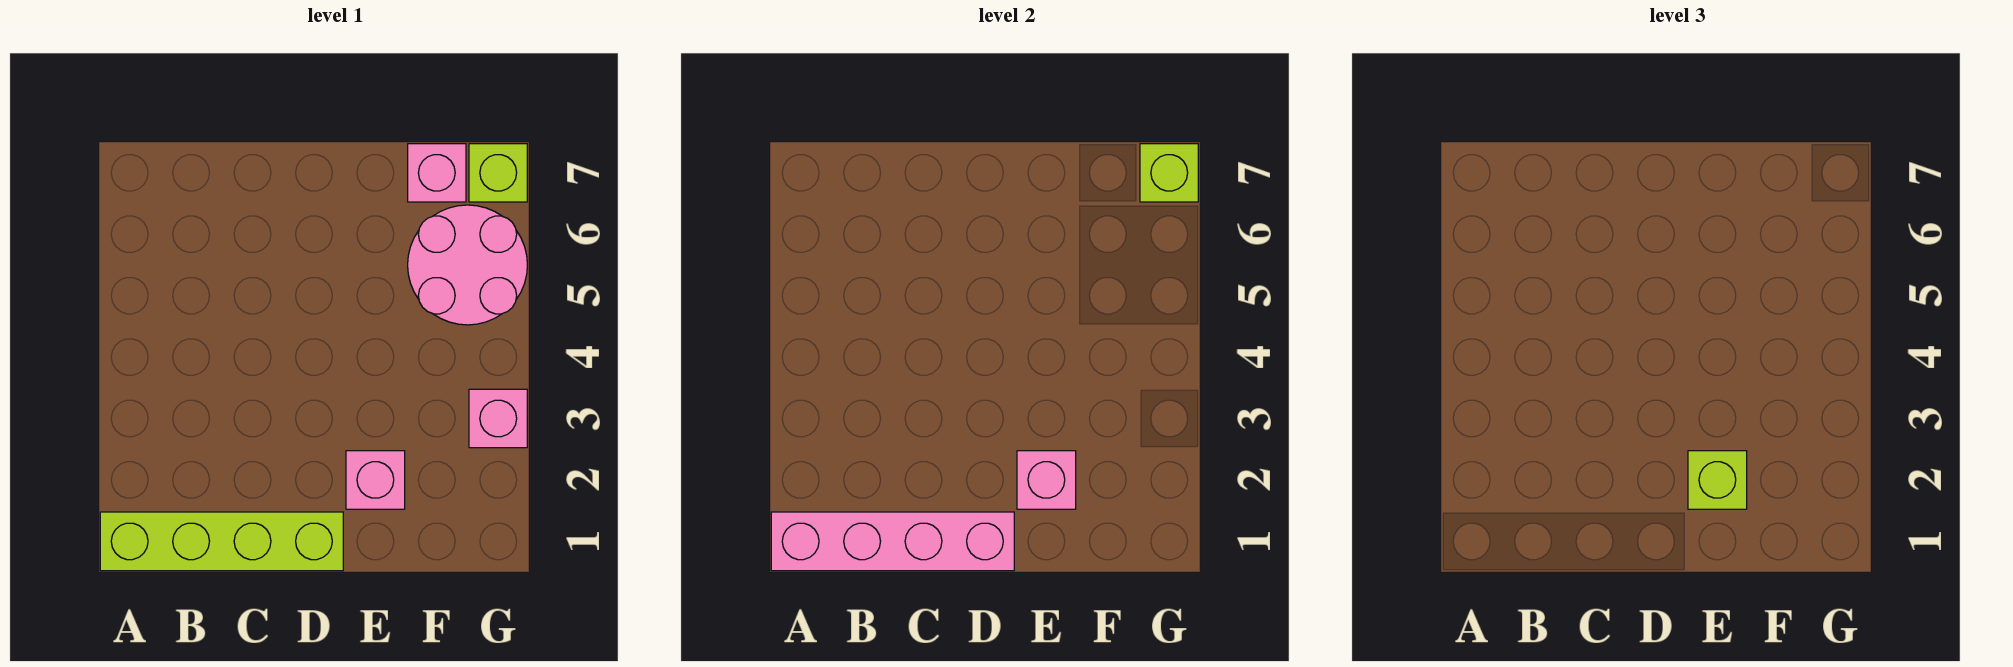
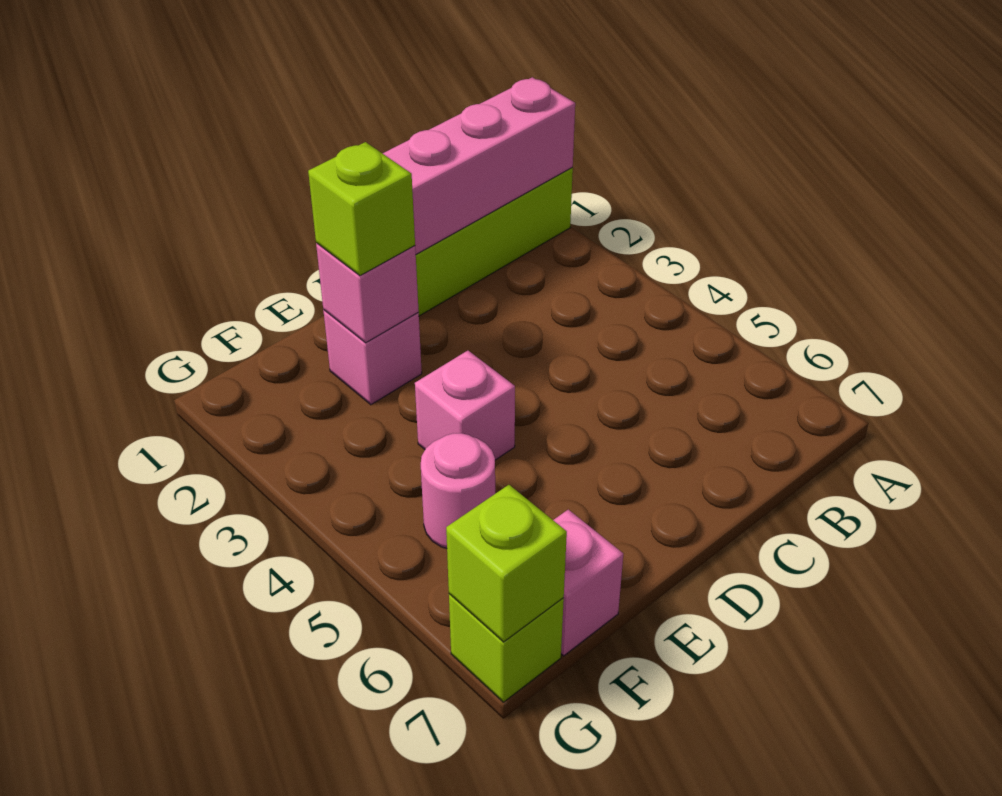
pink round brick F5:G6 level 1 -> pink round brick F5 level 1
pink brick G3 level 1 -> pink brick E4 level 1

